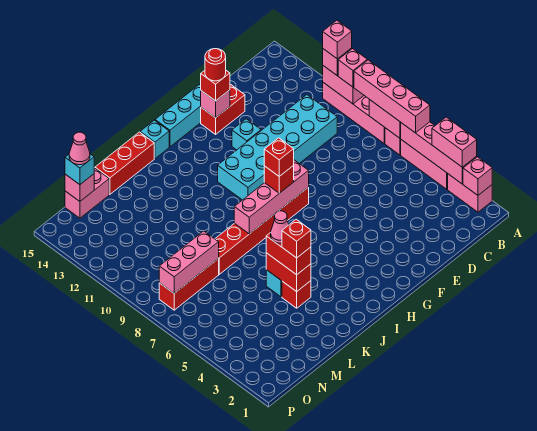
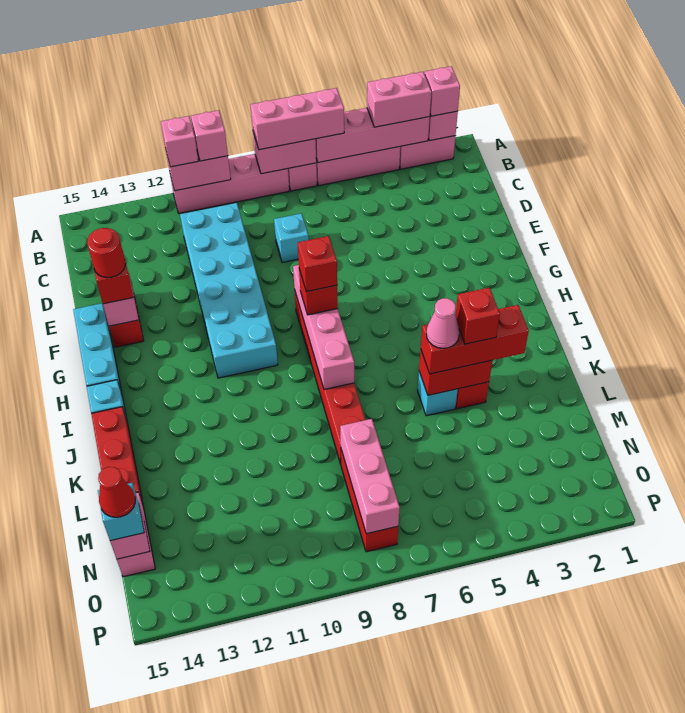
pink brick A6:A9 level 3 -> pink brick A6:A8 level 3
pink brick A11 level 4 -> pink brick A2 level 3
cyan brick F12 level 1 -> cyan brick D8 level 1
red brick K4:K5 level 3 -> red brick K3:K5 level 3
pink cone N15 level 4 -> red cone N15 level 4

